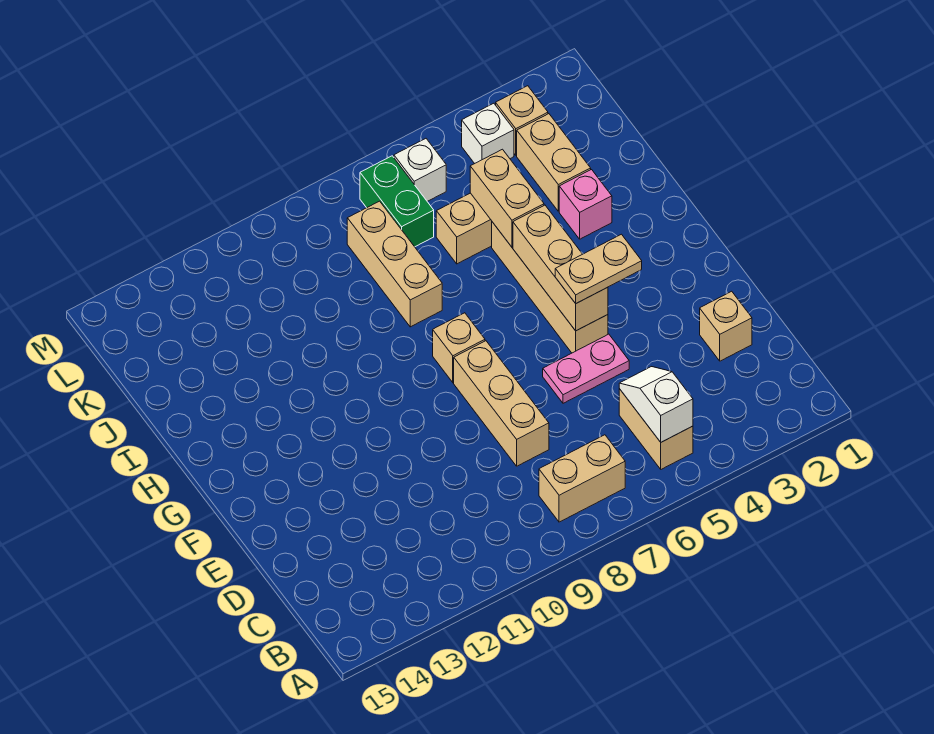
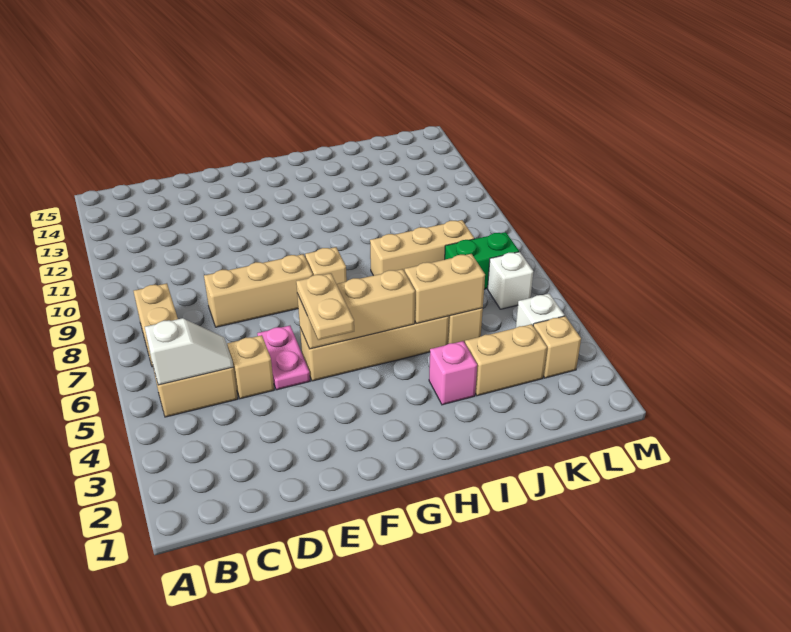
tan brick D2 level 1 -> tan brick D5 level 1

